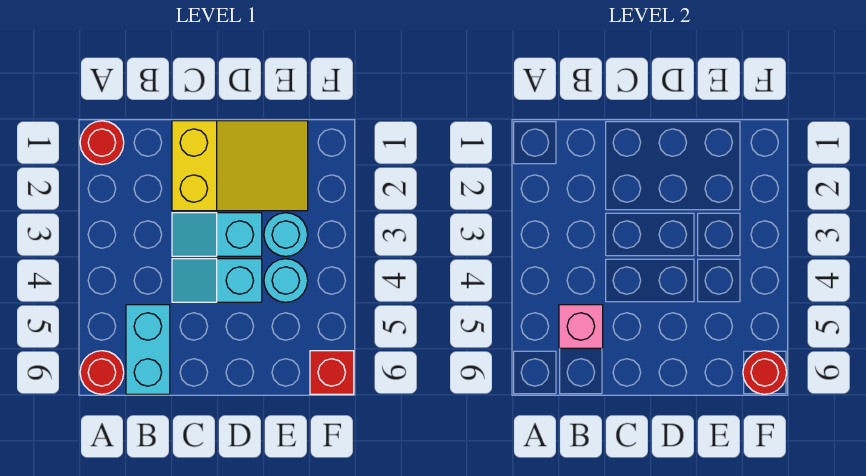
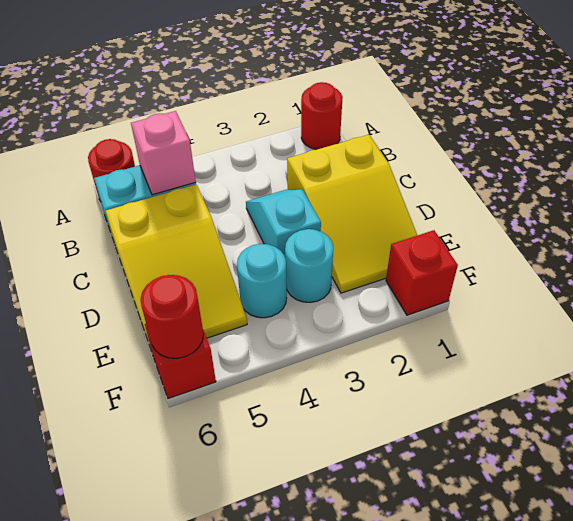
cyan slope C4:D4 level 1 top D -> none
none -> yellow slope C5:E6 level 1 top C
none -> red brick F1 level 1

